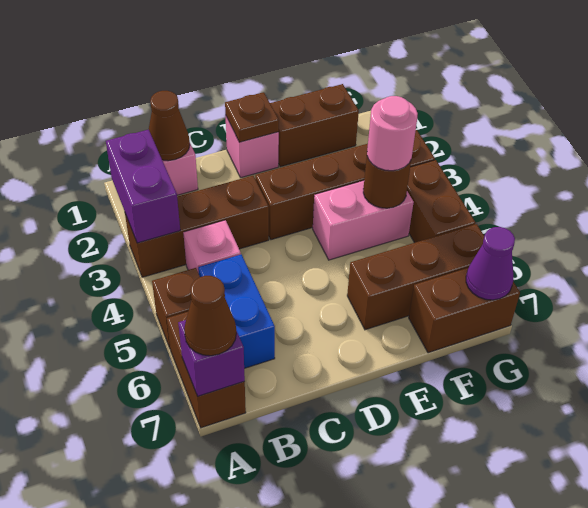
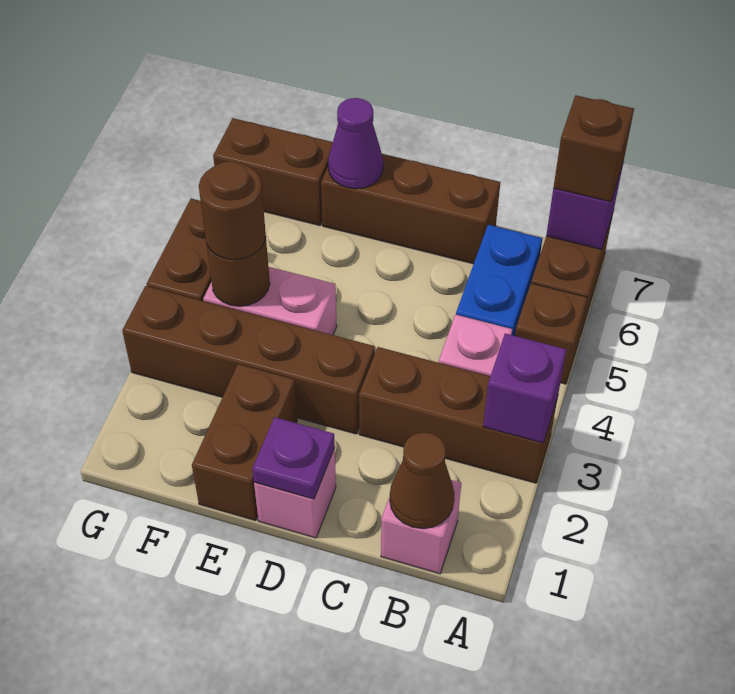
purple brick A2:A3 level 2 -> purple brick A3 level 2
brown cone A7 level 3 -> brown brick A7 level 3
brown plate D1 level 2 -> purple plate D1 level 2
brown brick E1:F1 level 1 -> brown brick E1:E2 level 1
brown brick E6:G6 level 1 -> brown brick C7:E7 level 1
pink round brick F4 level 3 -> brown round brick F4 level 3
purple cone G7 level 2 -> purple cone E7 level 2

